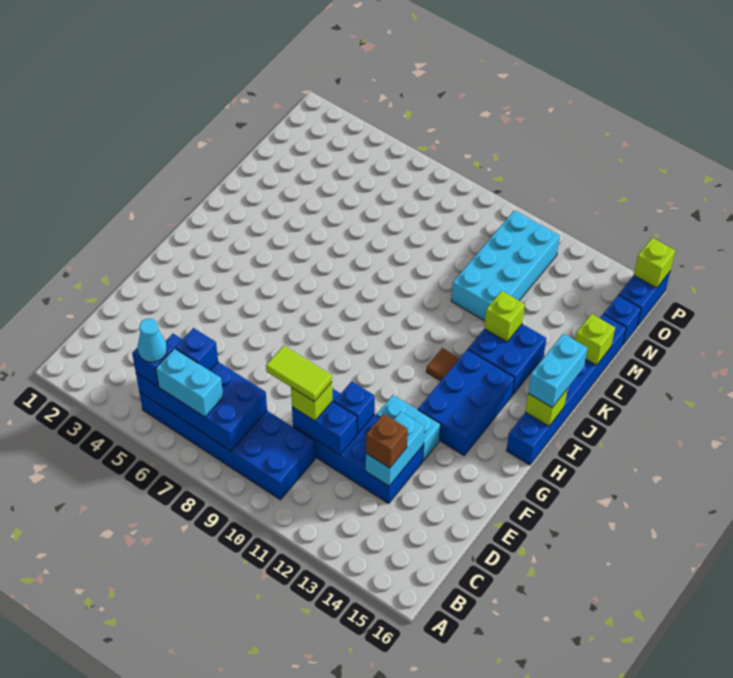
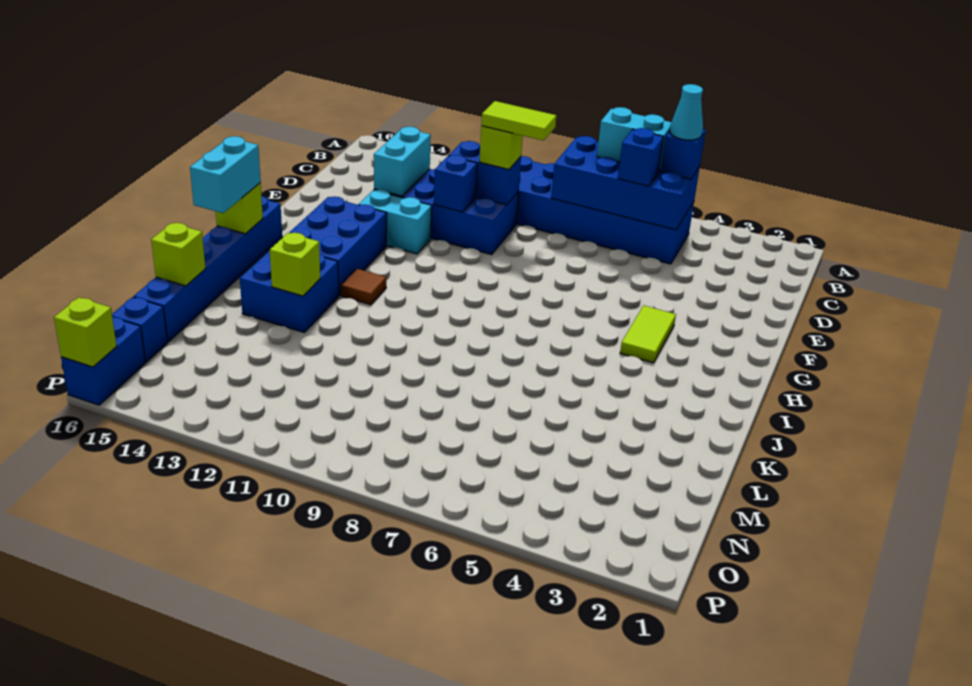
brown brick D13 level 3 -> none
none -> lime tile G4:H4 level 1
cyan brick L11:O12 level 1 -> none

